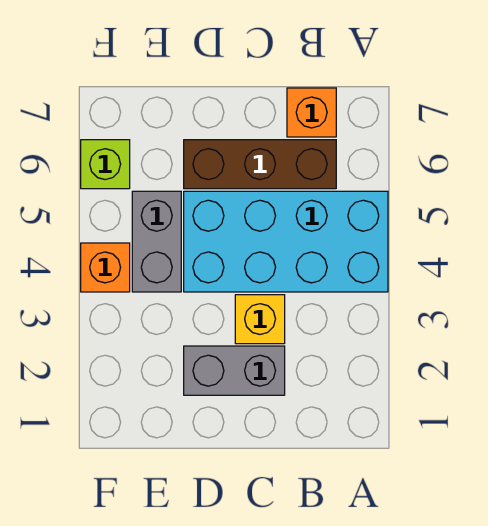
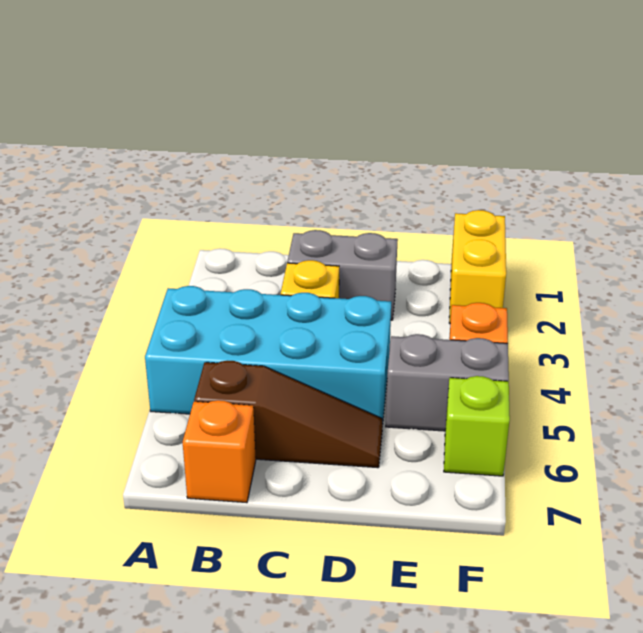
brown brick B6:D6 level 1 -> brown slope B6:D6 level 1 top B
grey brick E4:E5 level 1 -> grey brick E5:F5 level 1
none -> yellow brick F1:F2 level 1

